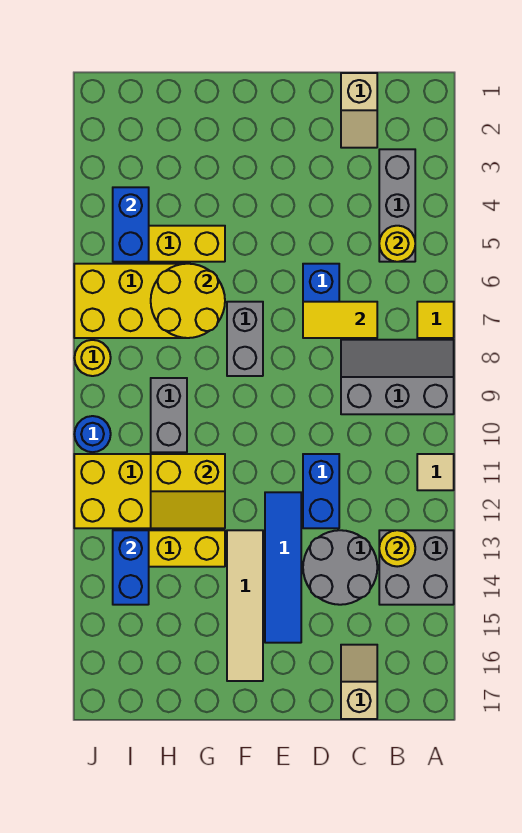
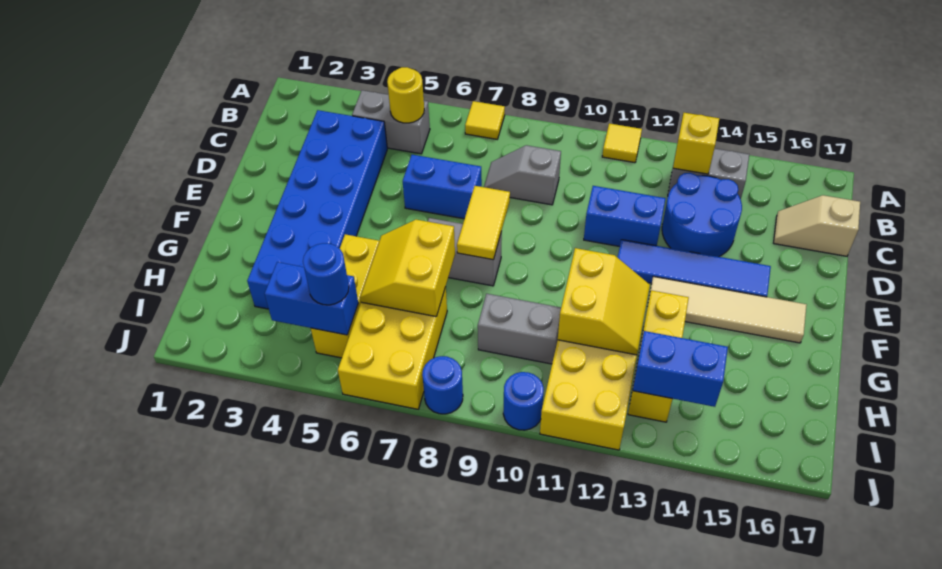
grey slope A8:C9 level 1 top 9 -> grey slope C8:C9 level 1 top 9
tan tile A11 level 1 -> yellow tile A11 level 1
grey brick A13:B14 level 1 -> grey brick B13:B14 level 1
grey brick B3:B5 level 1 -> grey brick B4:B5 level 1
yellow round brick B13 level 2 -> yellow brick B13 level 2
tan slope C1:C2 level 1 top 1 -> none
none -> blue brick C3:H4 level 1
yellow tile C7:D7 level 2 -> yellow tile E8:F8 level 2
grey round brick C13:D14 level 1 -> blue round brick C13:D14 level 1
yellow round brick G6:H7 level 2 -> yellow slope G6:H7 level 2 top 7
none -> blue round brick I5 level 3
yellow round brick J8 level 1 -> blue round brick J8 level 1

